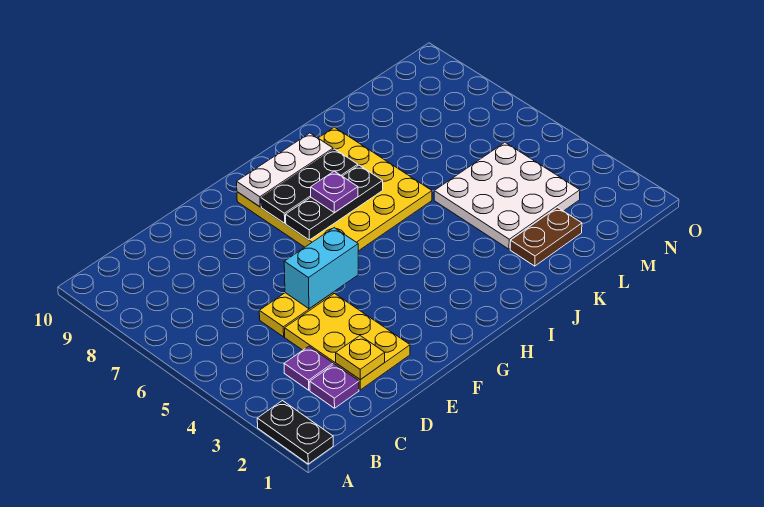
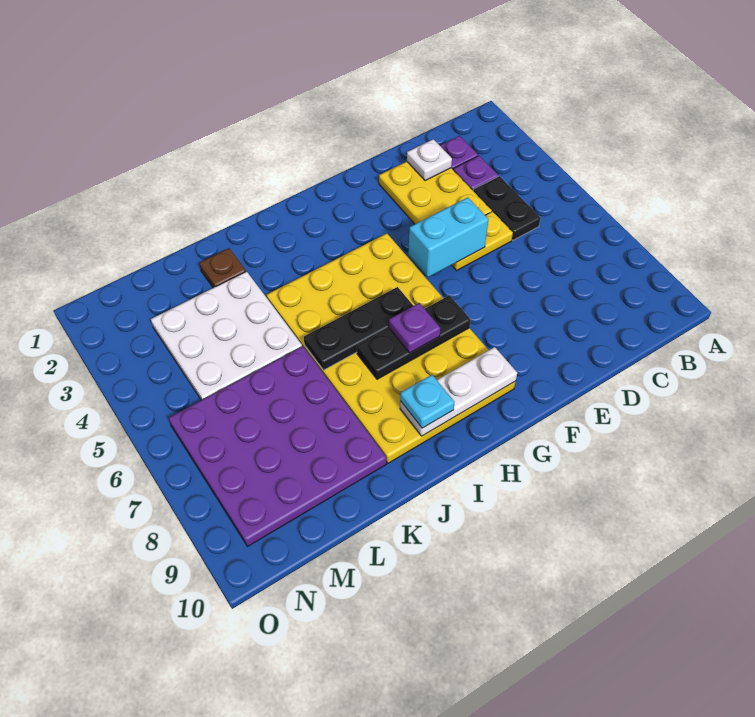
black plate A1:A2 level 1 -> black plate C4:C5 level 1
yellow plate D2 level 2 -> white plate D2 level 2
yellow plate G6:J9 level 1 -> yellow plate G4:J9 level 1
black plate G8:I8 level 2 -> black plate H6:J6 level 2
none -> cyan plate I9 level 3
brown plate K2:L2 level 1 -> brown plate K2 level 1
none -> purple plate K6:N9 level 1

